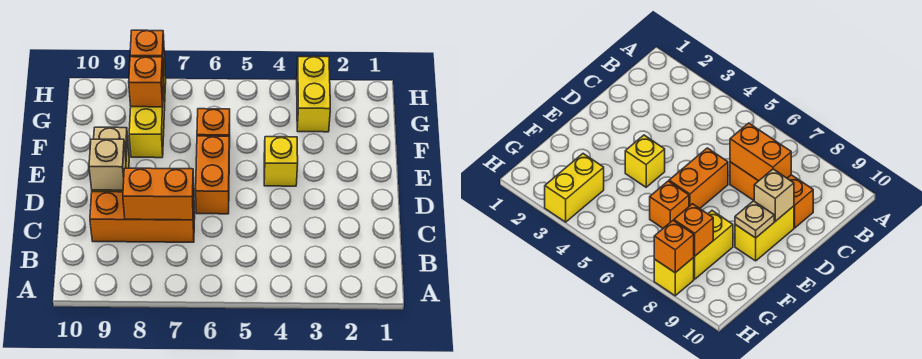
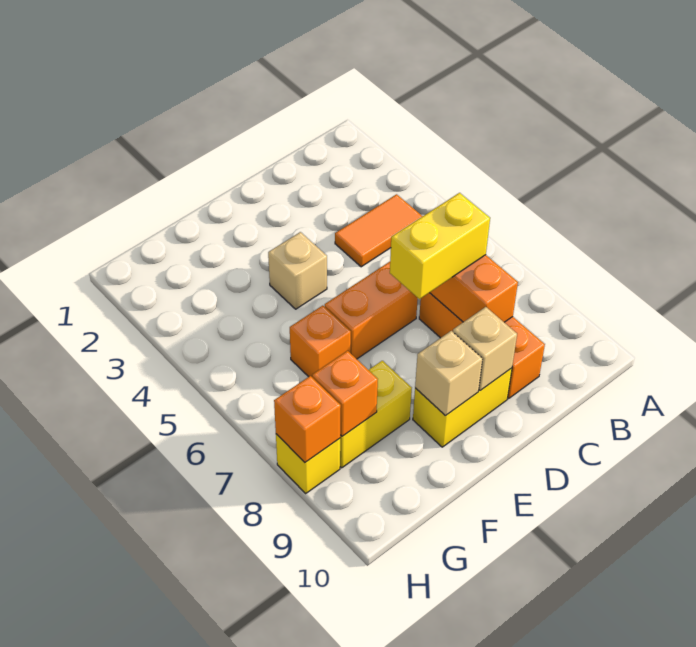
none -> orange tile B4:C4 level 1
yellow brick E4 level 1 -> tan brick E4 level 1
tan plate E9 level 2 -> tan brick E9 level 2
yellow brick G3:H3 level 1 -> yellow brick C7:D7 level 3

